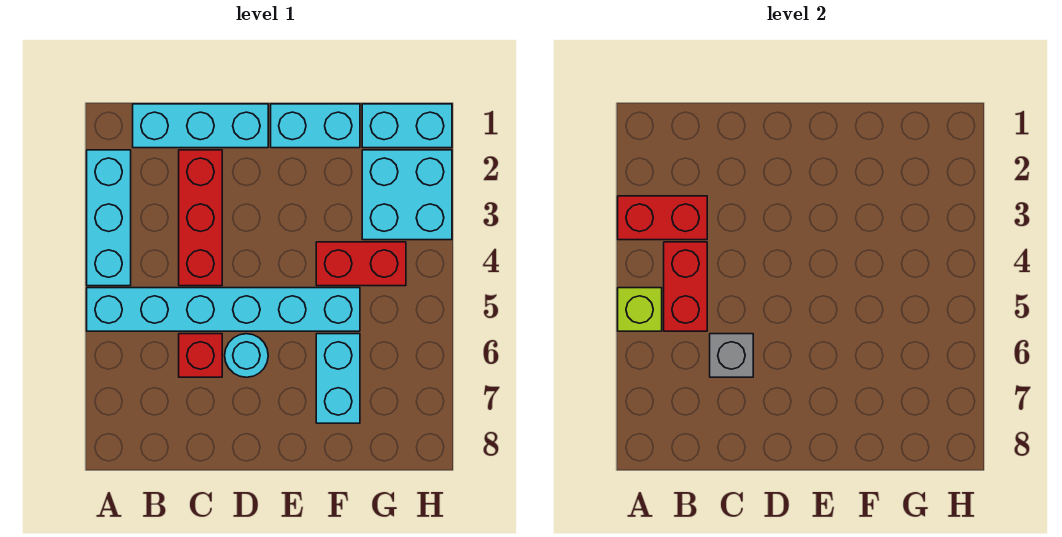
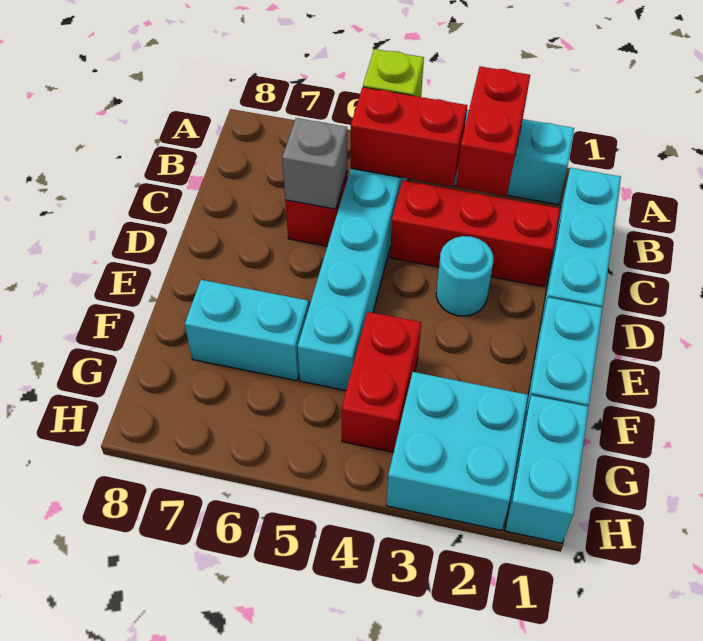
cyan round brick D6 level 1 -> cyan round brick D3 level 1

